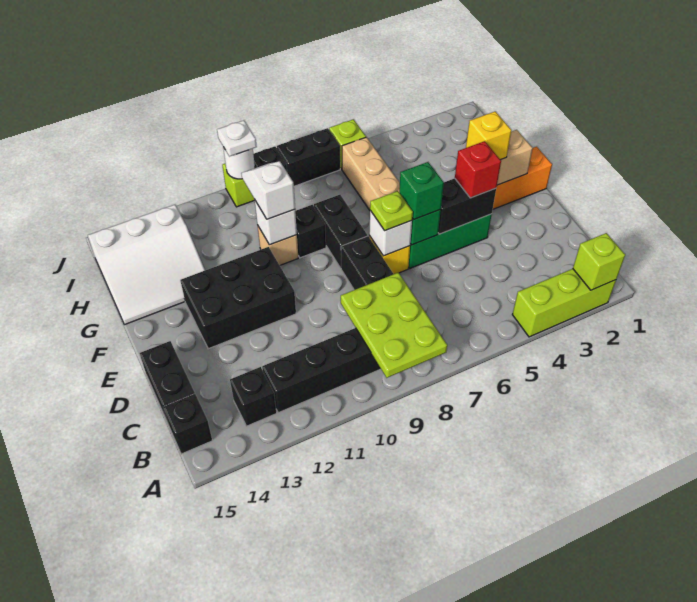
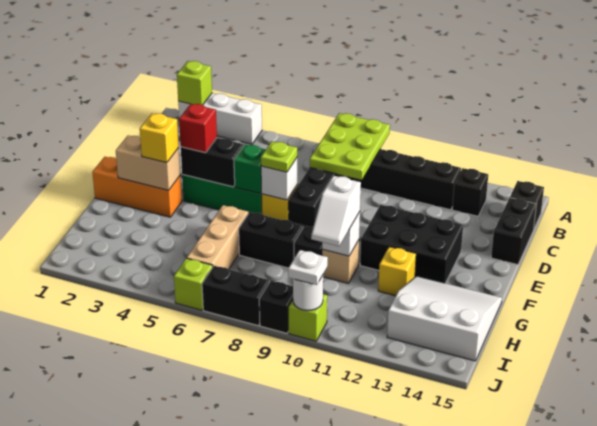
lime brick A2:A4 level 1 -> white brick A2:A4 level 1
green brick E6 level 3 -> none
black brick F8:G8 level 1 -> black brick G7:G8 level 1
none -> yellow brick G12 level 1

